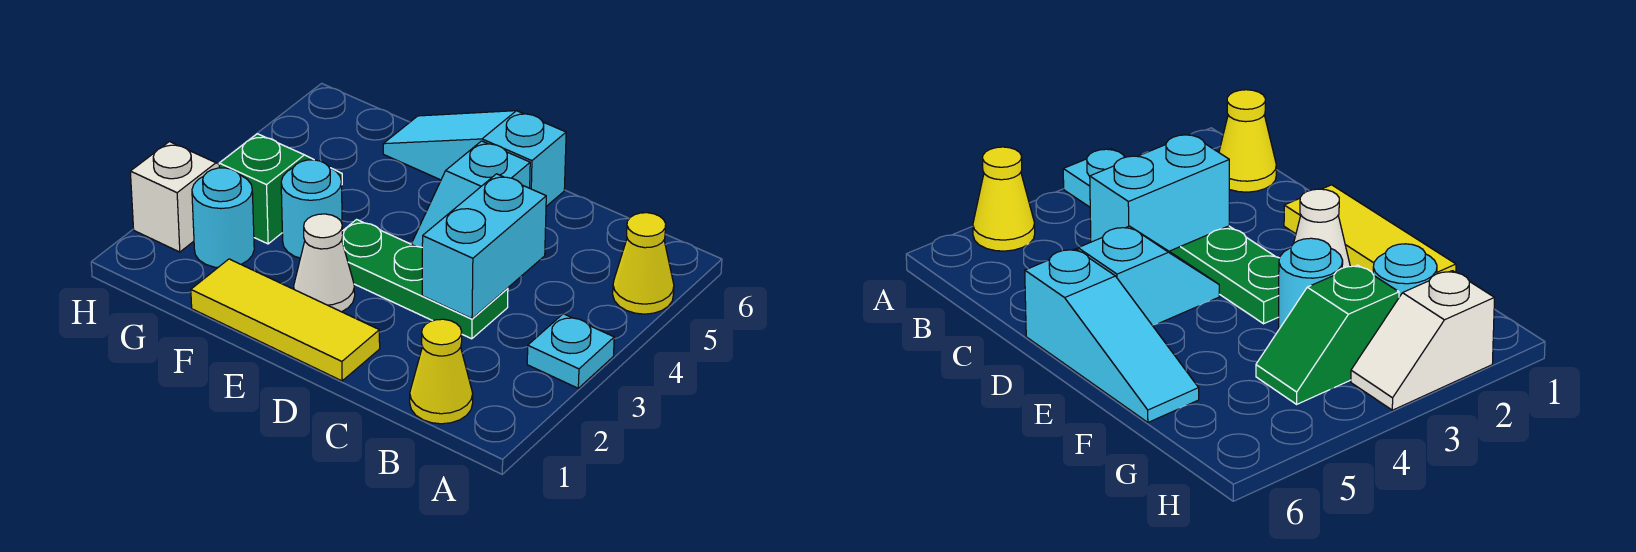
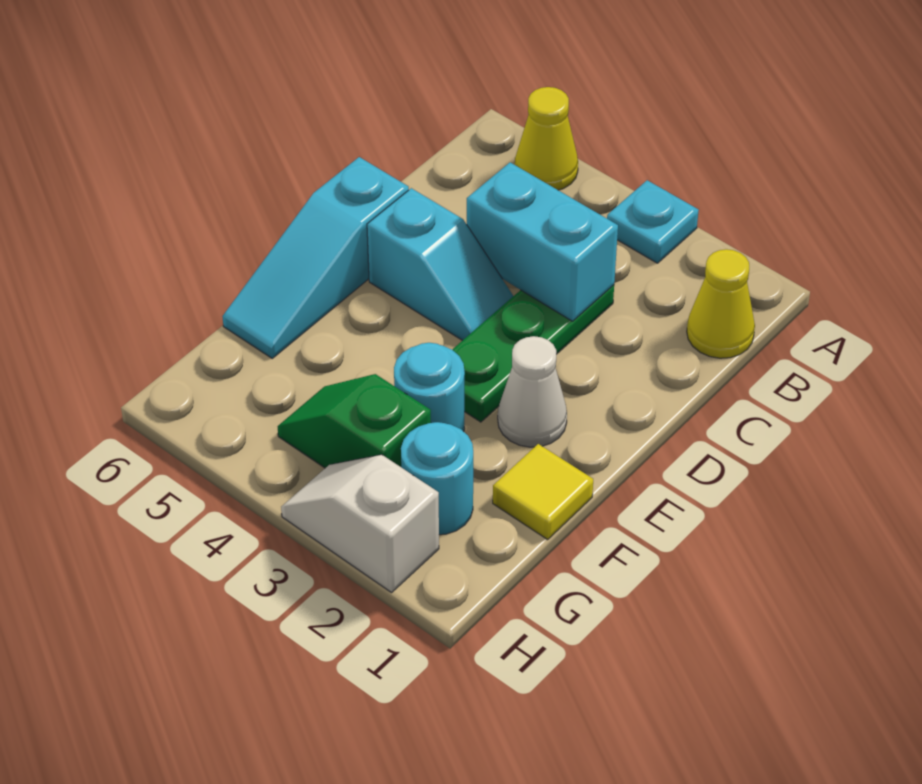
yellow tile D1:F1 level 1 -> yellow tile F1 level 1

